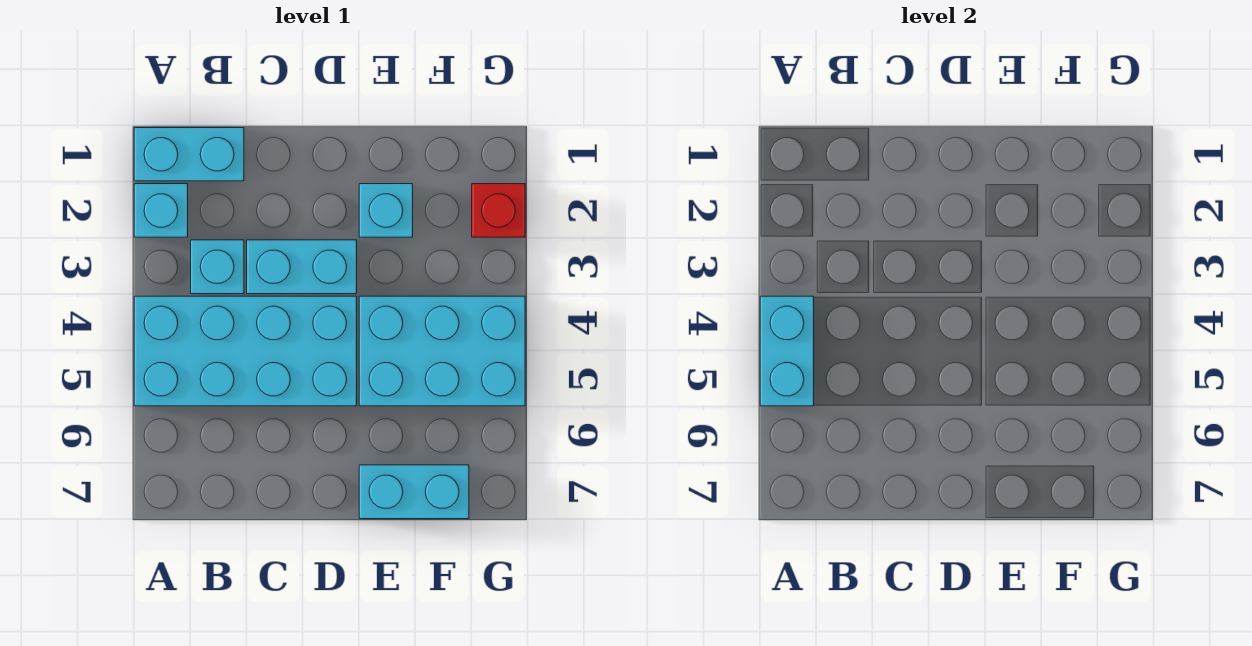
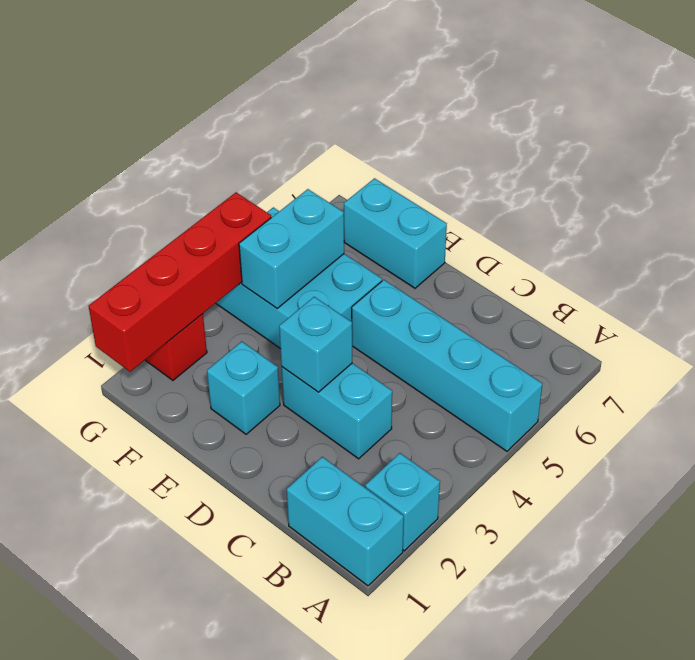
cyan brick A4:D5 level 1 -> cyan brick A5:D5 level 1
cyan brick A4:A5 level 2 -> cyan brick F4:F5 level 2
cyan brick B3 level 1 -> cyan brick D3 level 2
none -> red brick G1:G4 level 2

